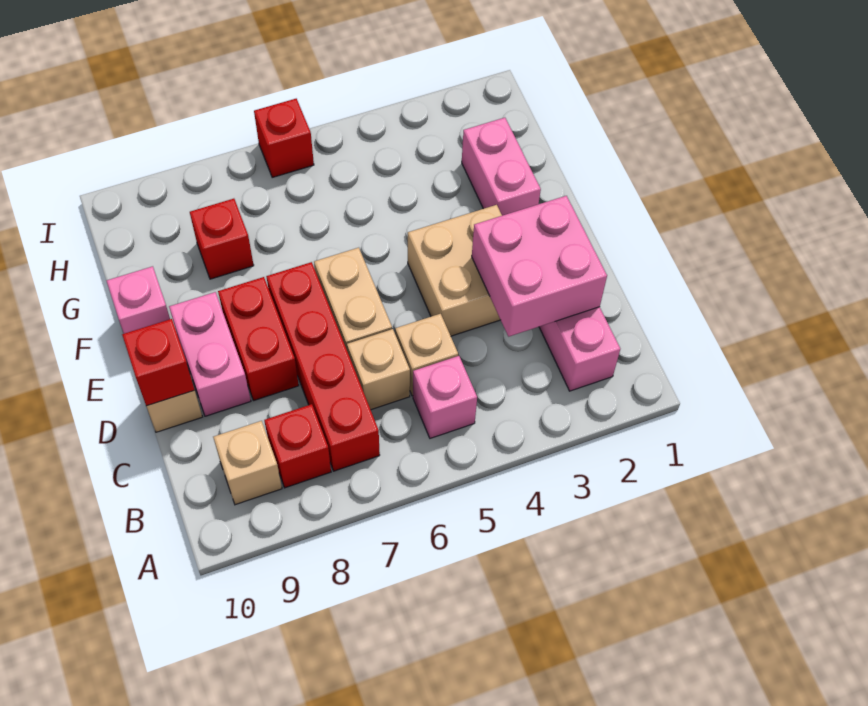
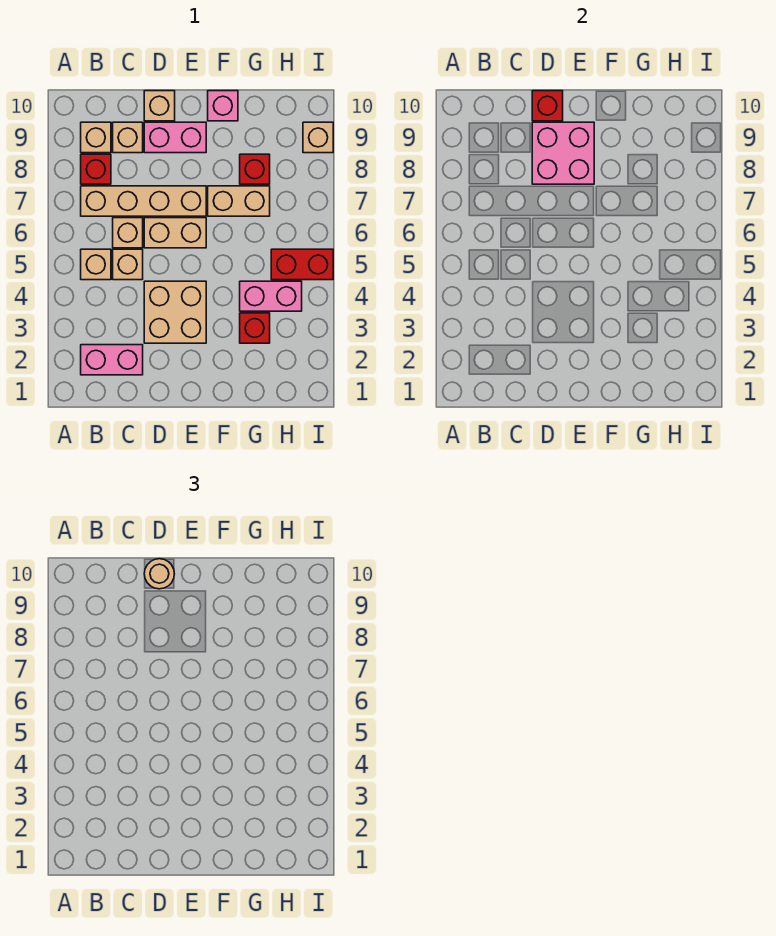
pink brick B5 level 1 -> tan brick B5 level 1
red brick B7:E7 level 1 -> tan brick B7:E7 level 1
pink brick C2:D3 level 2 -> pink brick D8:E9 level 2
none -> tan brick C9 level 1
red brick D8:E8 level 1 -> red brick H5:I5 level 1
none -> tan round brick D10 level 3
pink brick F2:G2 level 1 -> pink brick G4:H4 level 1
none -> tan brick F7:G7 level 1
red brick I6 level 1 -> red brick G3 level 1
none -> tan brick I9 level 1

